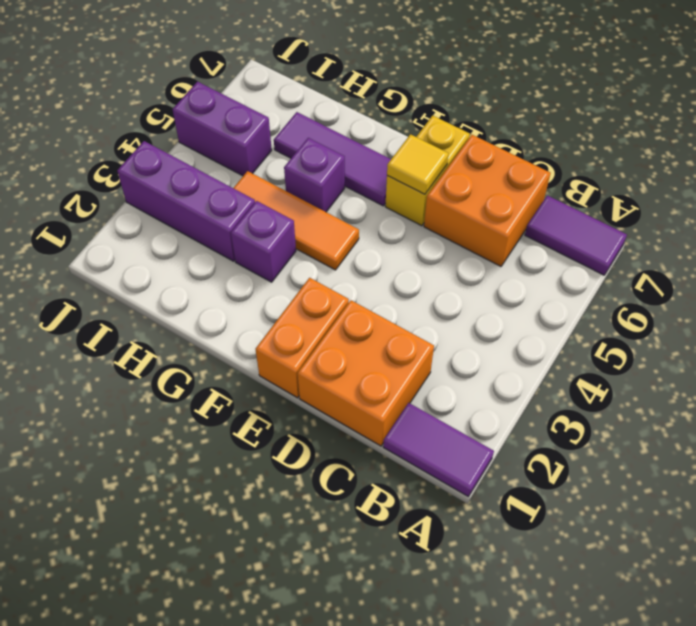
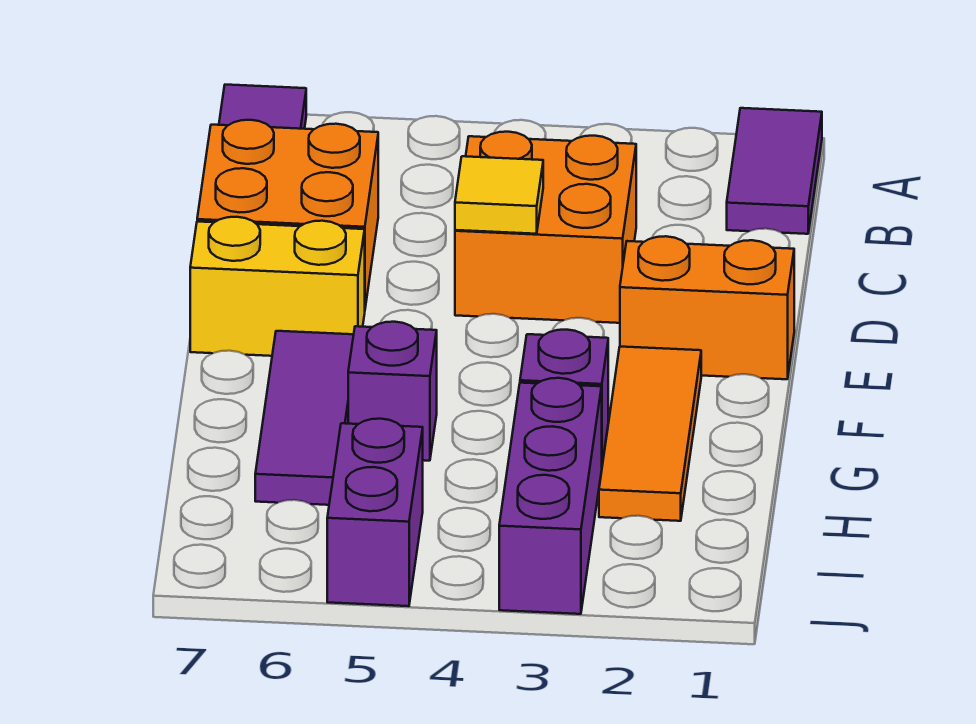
orange brick C1:D2 level 1 -> orange brick C3:D4 level 1
yellow tile E6 level 2 -> yellow tile D4 level 2
orange tile F4:H4 level 1 -> orange tile F2:H2 level 1

